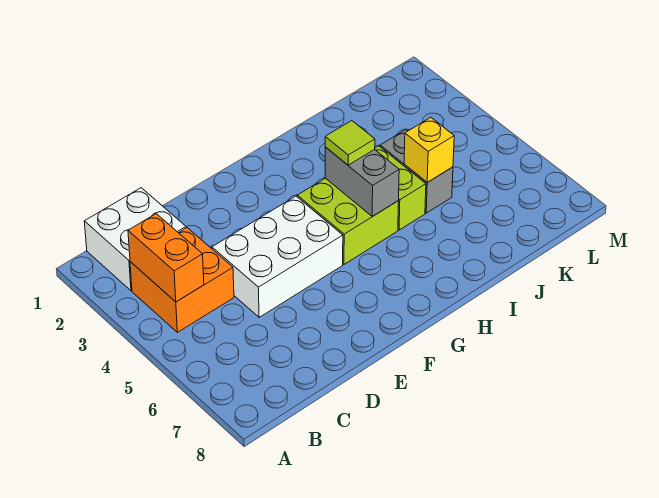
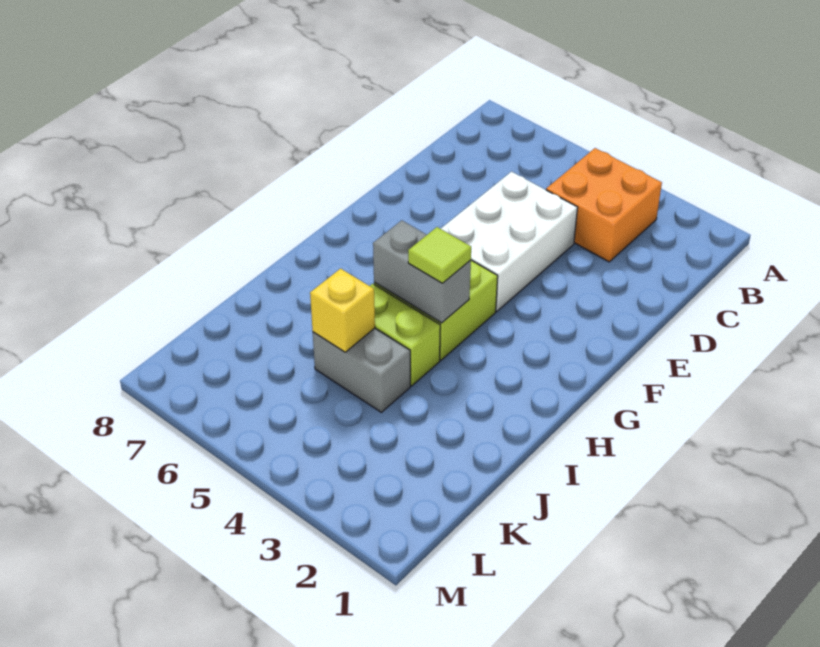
white brick B1:C2 level 1 -> none
orange brick B3:B4 level 2 -> none

